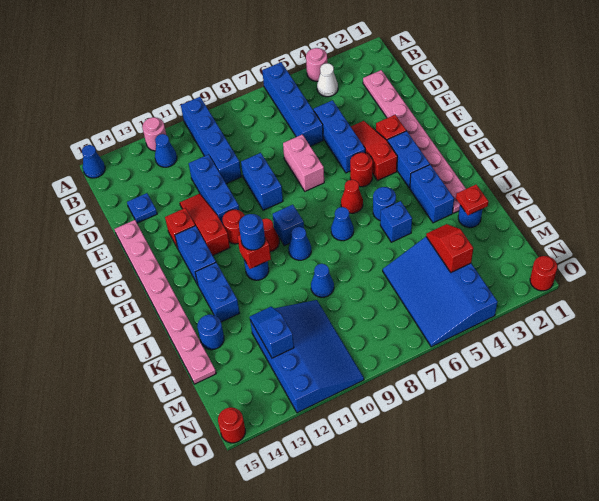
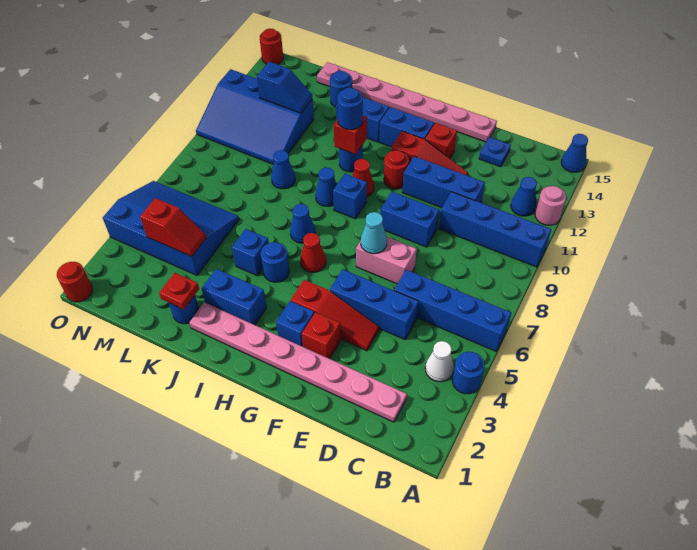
pink round brick A4 level 1 -> blue round brick A4 level 1
none -> cyan cone F7 level 2
blue brick G3:H3 level 1 -> blue brick G3 level 1
red round brick G5 level 1 -> none

